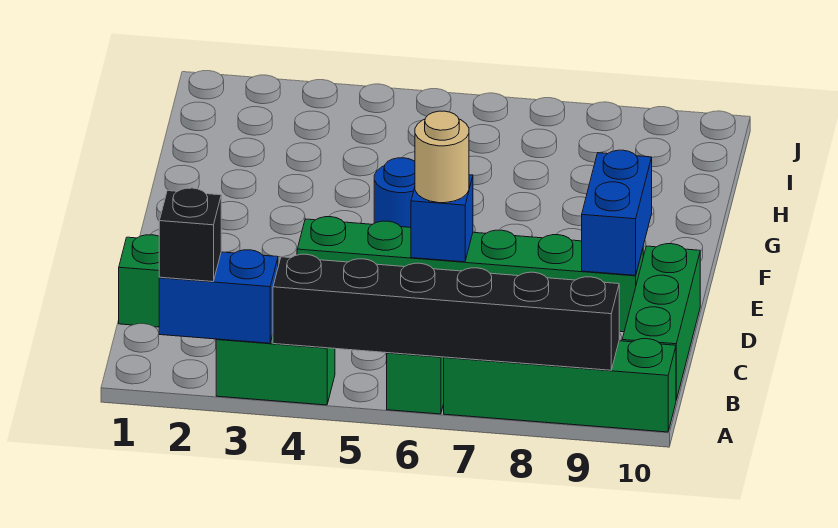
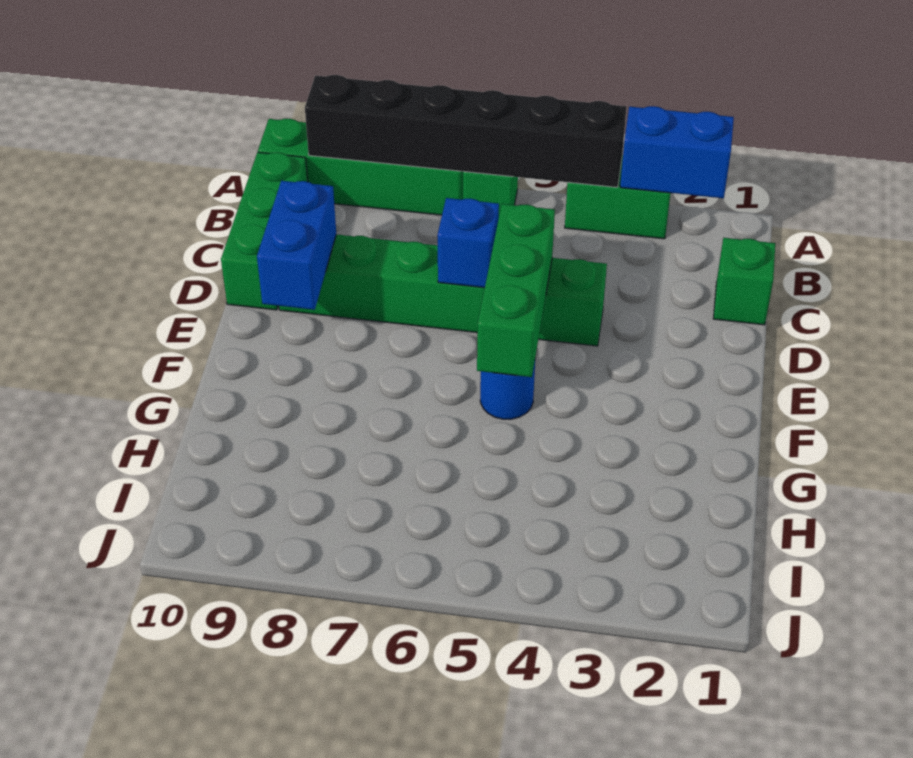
black brick A2 level 3 -> none
none -> green brick D5:F5 level 2
tan round brick D6 level 3 -> none

